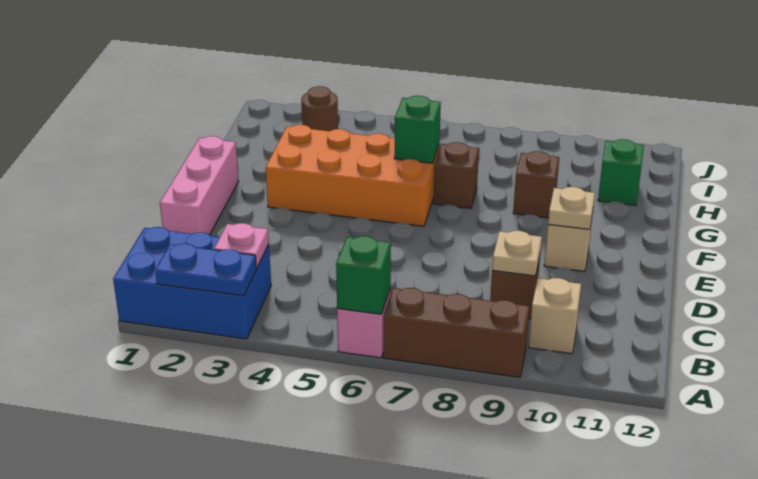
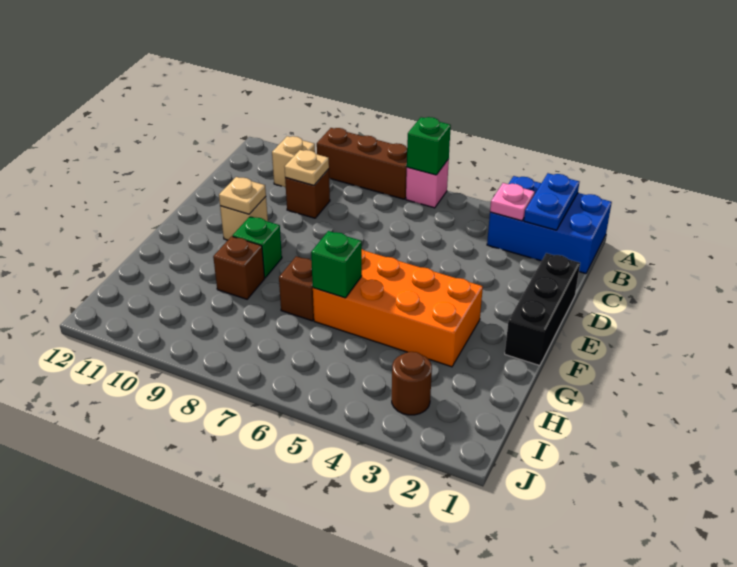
blue plate A2:A3 level 2 -> blue plate A2:B2 level 2
pink brick D1:F1 level 1 -> black brick D1:F1 level 1
green brick H11 level 1 -> green brick F9 level 1

